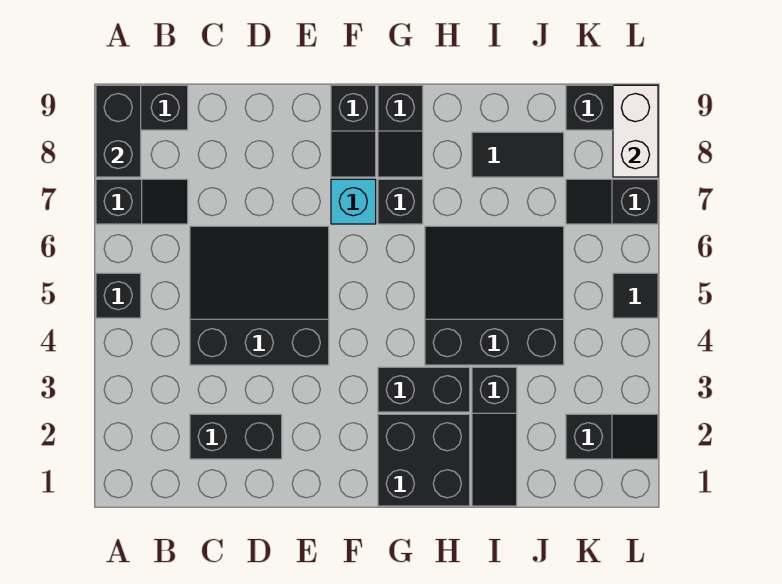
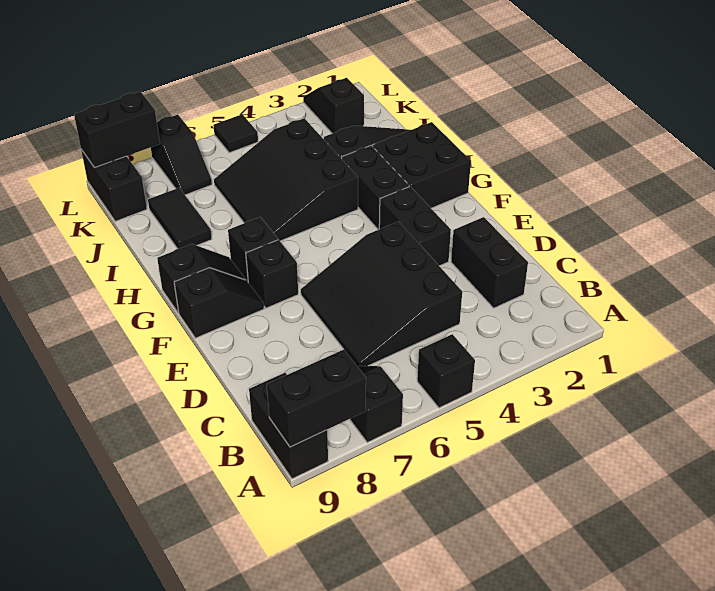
none -> black brick E3:F3 level 1
cyan brick F7 level 1 -> black brick F7 level 1
white brick L8:L9 level 2 -> black brick L8:L9 level 2

